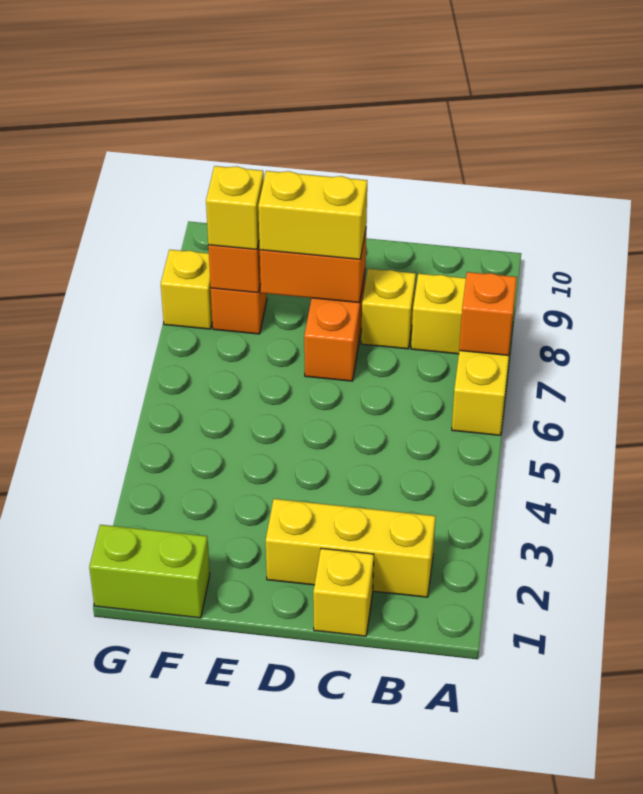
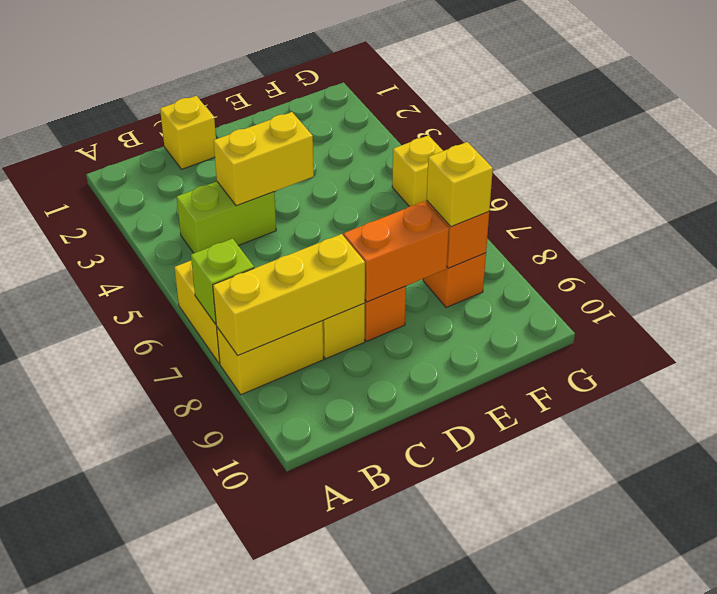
orange brick A7 level 2 -> lime brick A7 level 2
yellow brick B2:D2 level 1 -> yellow brick A8:C8 level 2
yellow brick D8:E8 level 3 -> yellow brick C4:D4 level 2
lime brick F1:G1 level 1 -> lime brick B4:C4 level 1
yellow brick G8 level 1 -> yellow brick G5 level 1

